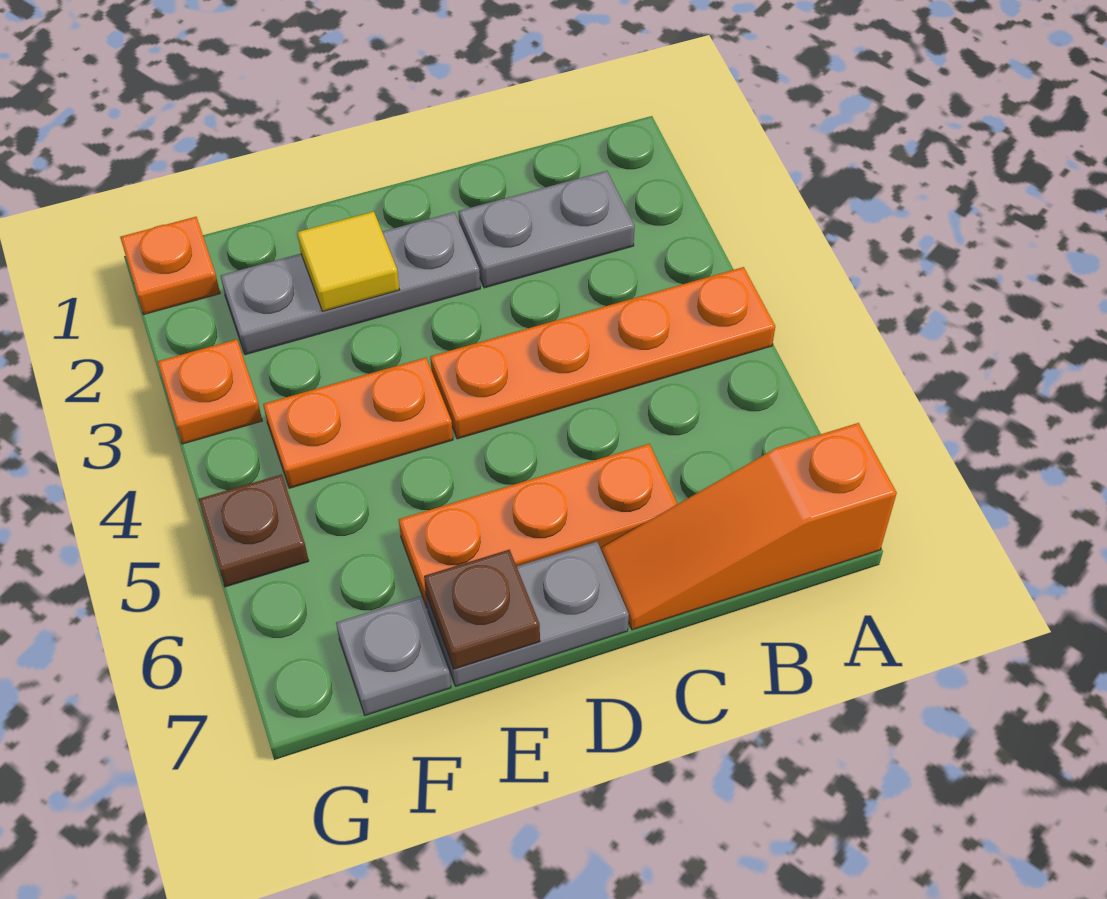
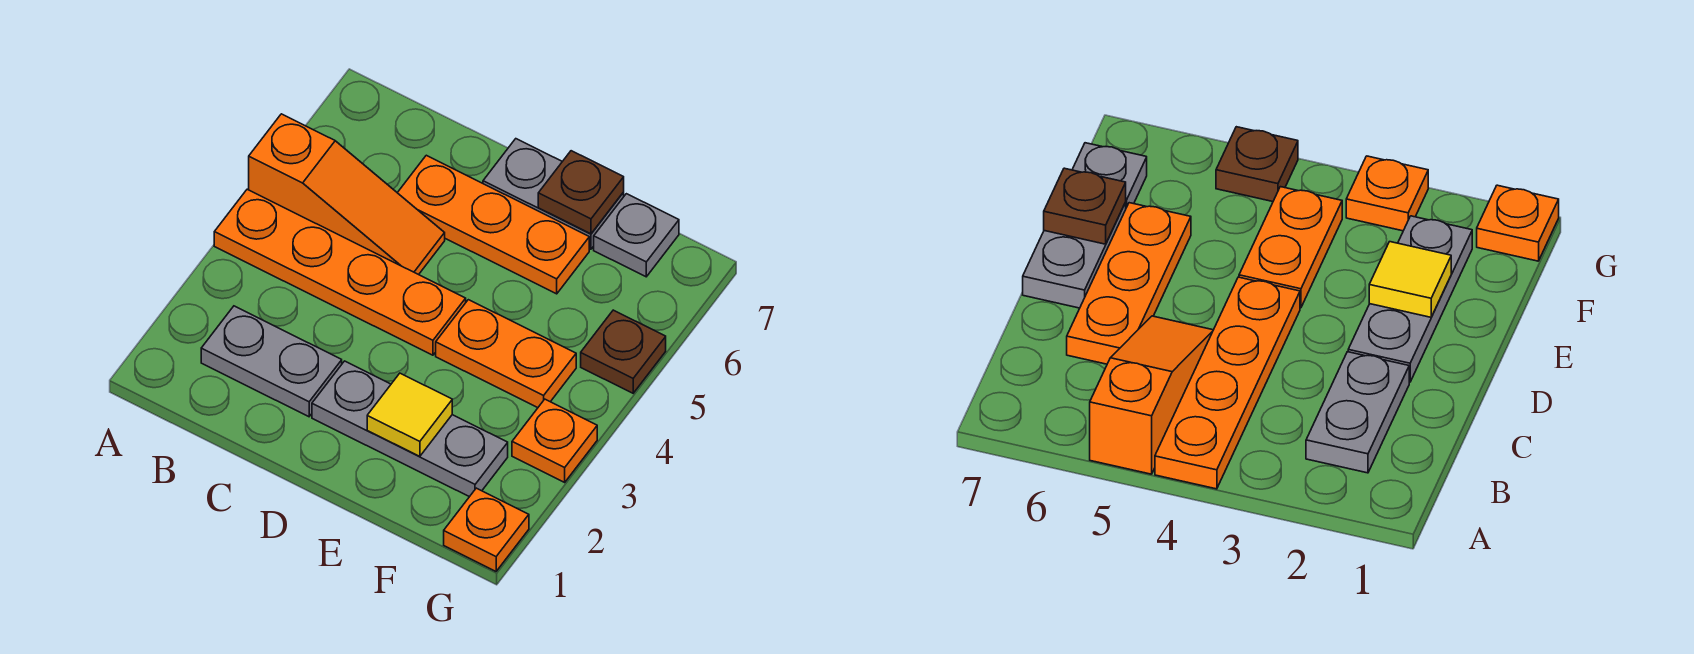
orange slope A7:C7 level 1 top A -> orange slope A5:C5 level 1 top A

